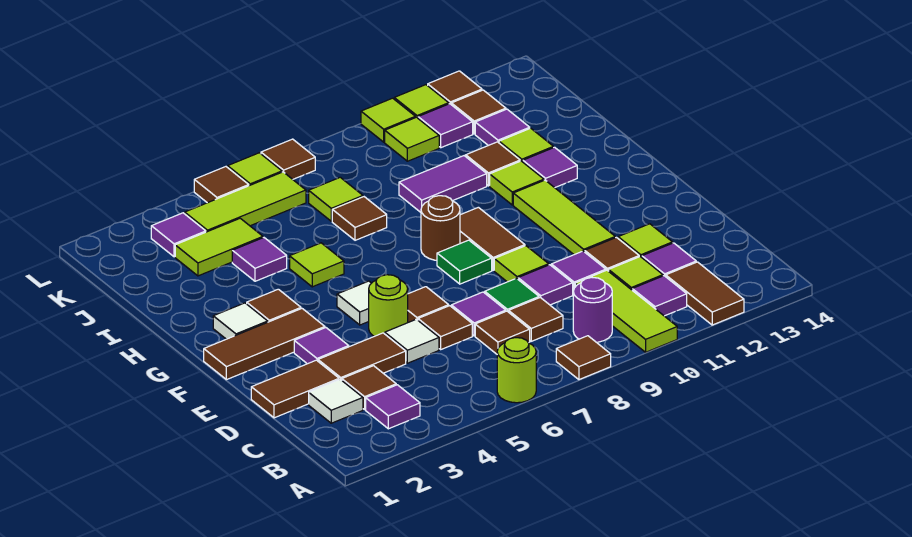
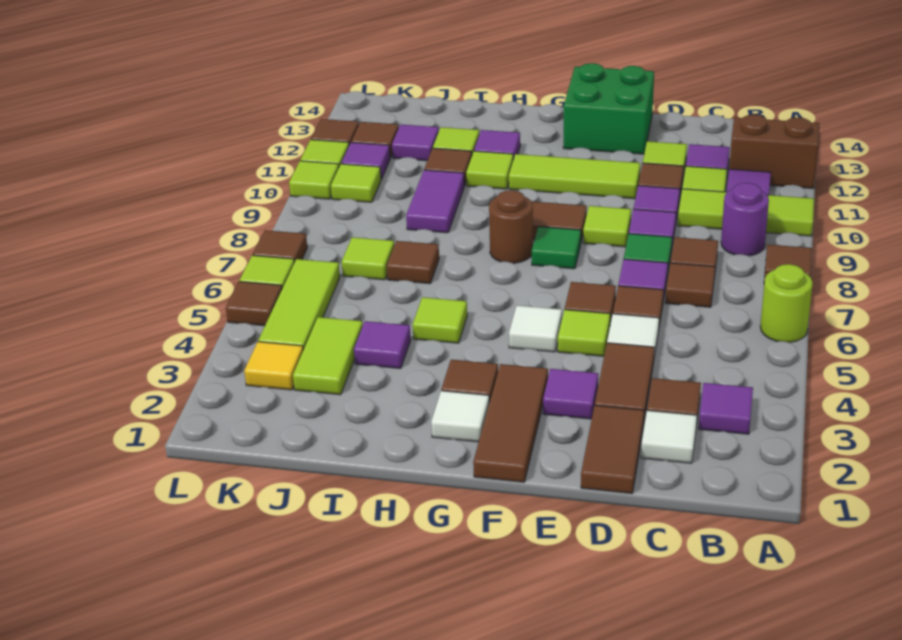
brown tile A12:B12 level 1 -> brown brick A12:B12 level 1
lime round brick E5 level 1 -> lime tile E5 level 1
none -> green brick E13:F14 level 1
purple tile K3 level 1 -> yellow tile K3 level 1

